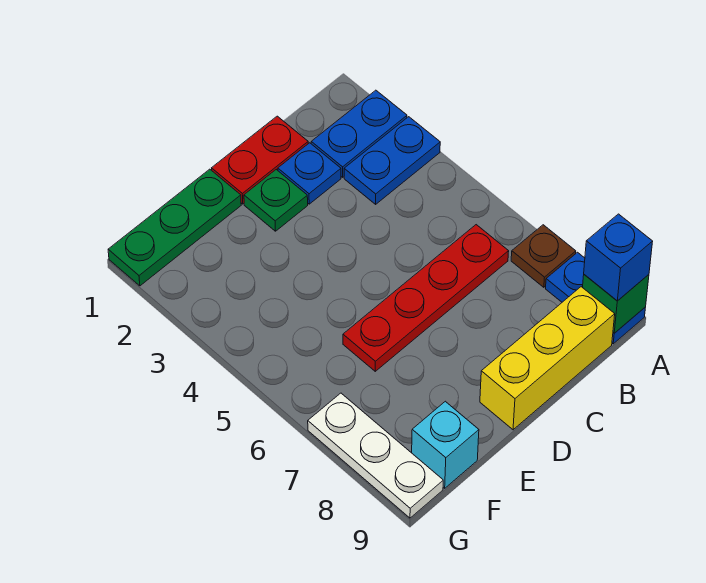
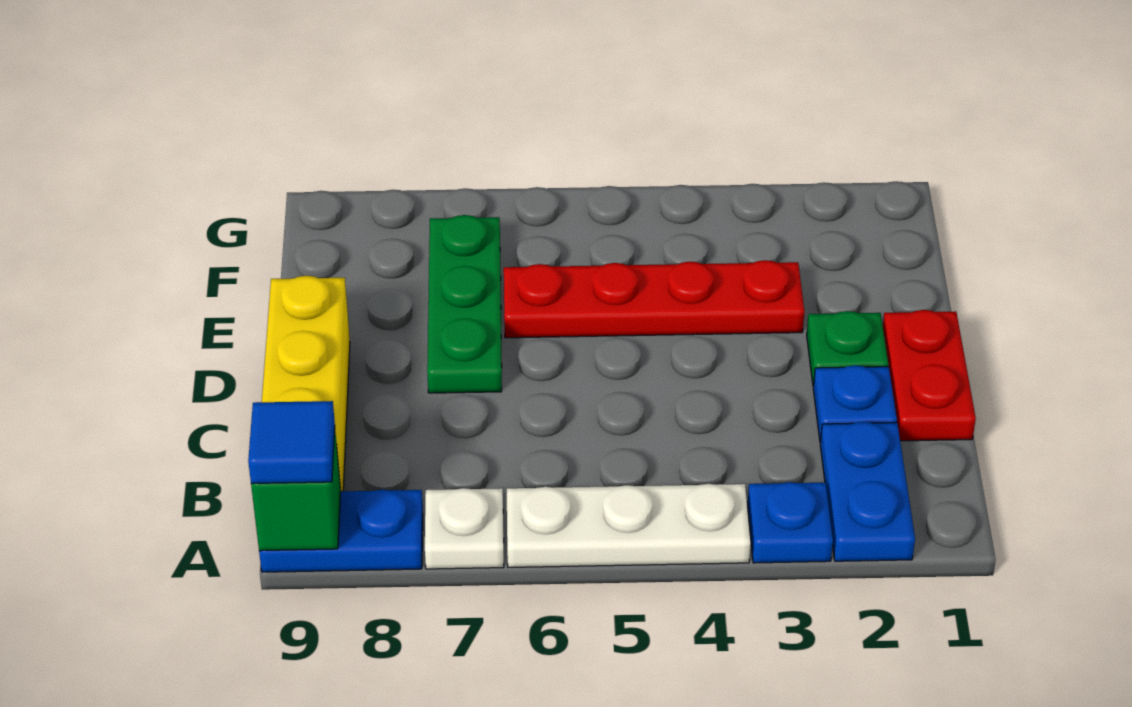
blue plate A3:B3 level 1 -> blue plate A3 level 1
brown plate A7 level 1 -> white plate A7 level 1
blue brick A9 level 3 -> blue tile A9 level 3
red plate B6:E6 level 1 -> red plate E3:E6 level 1
green plate E1:G1 level 1 -> green plate D7:F7 level 1
cyan brick F9 level 1 -> none
white plate G7:G9 level 1 -> white plate A4:A6 level 1

